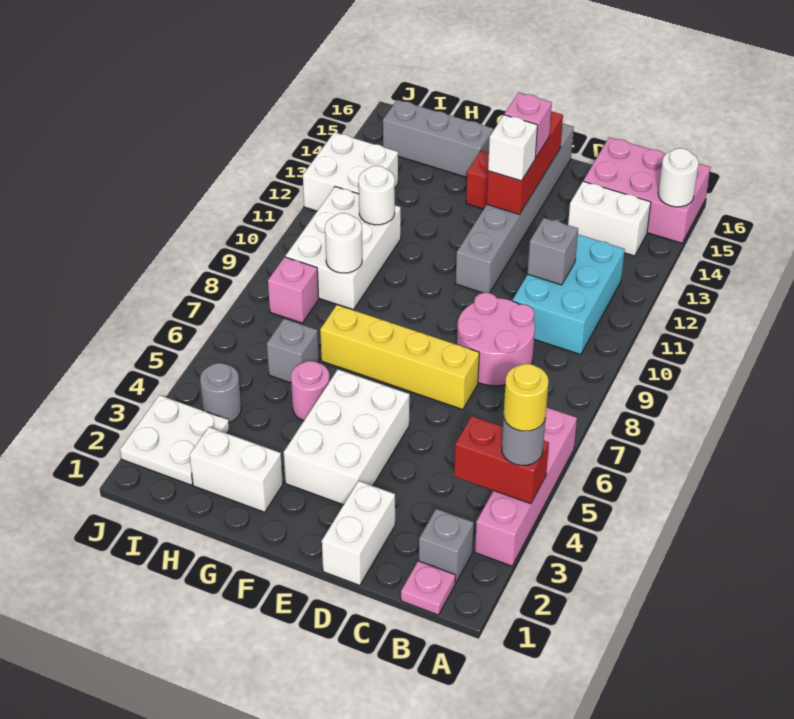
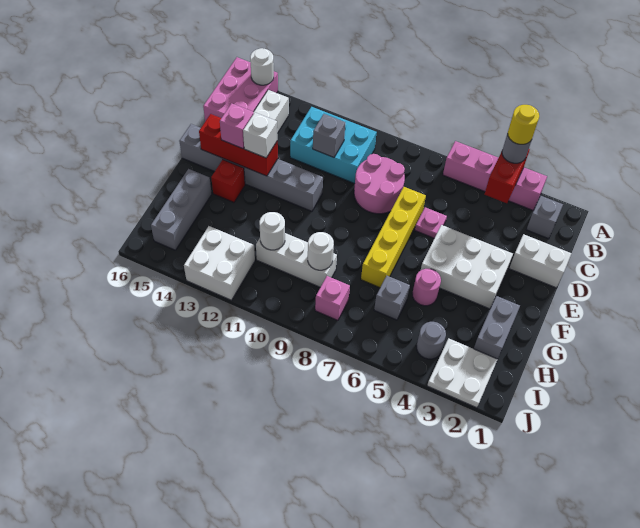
pink plate B1 level 1 -> pink plate D6 level 1
white brick G2:H2 level 1 -> grey brick G2:H2 level 1
white brick H9:I11 level 1 -> white brick H9:H11 level 1

